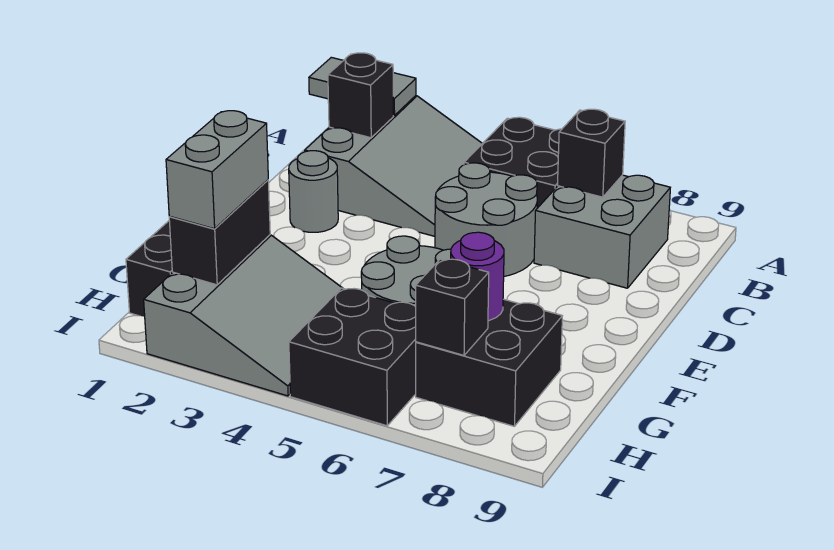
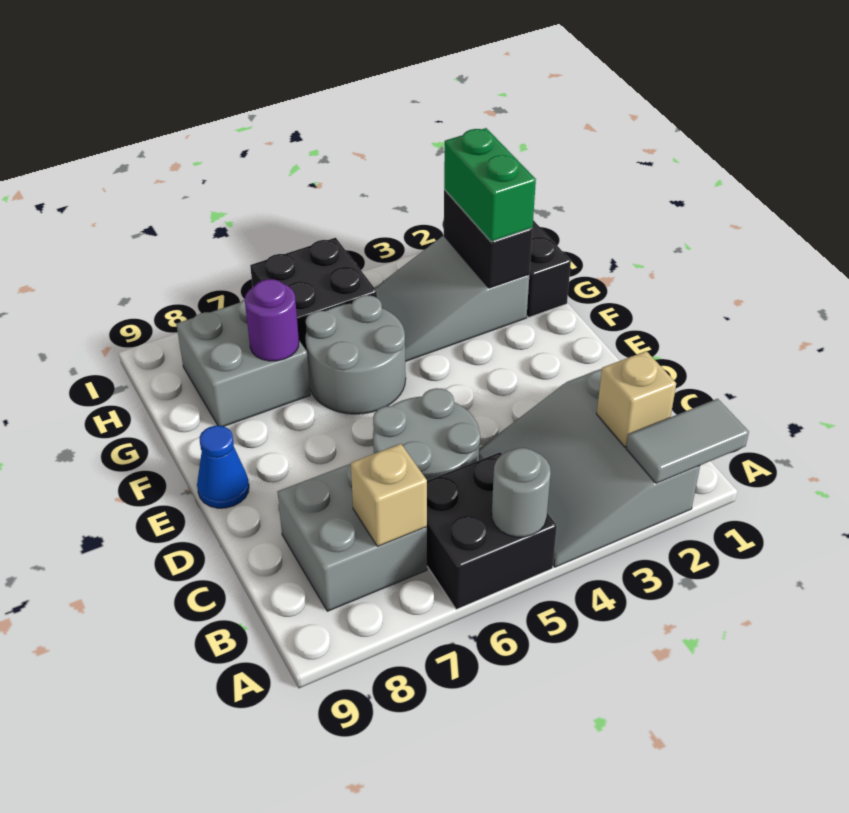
black brick B2 level 2 -> tan brick B2 level 2
black brick B7 level 2 -> tan brick B7 level 2
grey round brick D2 level 1 -> grey round brick A5 level 2
none -> blue cone E9 level 1
grey slope G2:I4 level 1 top 2 -> grey slope G2:H4 level 1 top 2
grey brick G2:H2 level 3 -> green brick G2:H2 level 3
black brick G7:H8 level 1 -> grey brick G7:H8 level 1
black brick H7 level 2 -> none

